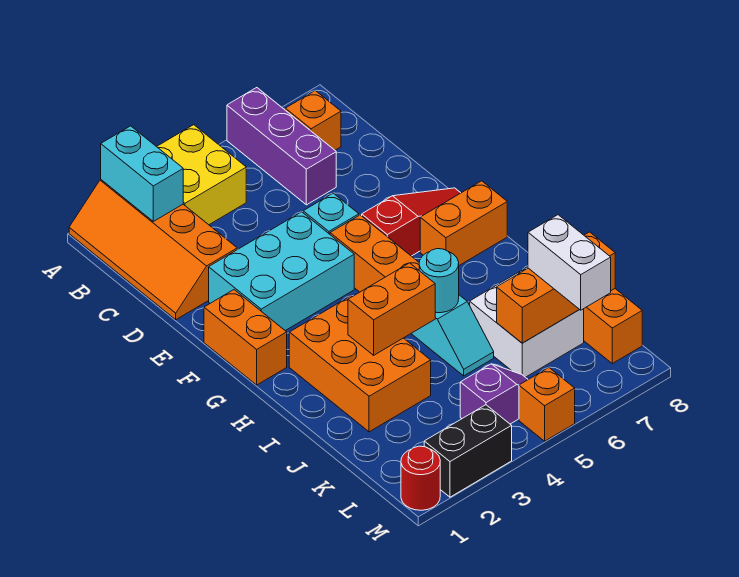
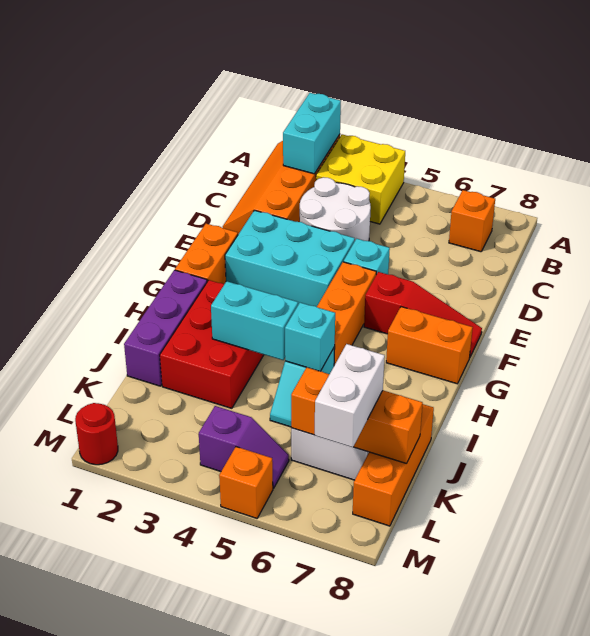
purple brick A6:C6 level 1 -> purple brick H1:J1 level 1
none -> white round brick C3:D4 level 1
orange brick H2:J3 level 1 -> red brick H2:J3 level 1
orange brick I3:I4 level 2 -> cyan brick I3:I4 level 2
cyan round brick I5 level 2 -> cyan brick I5 level 2
black brick M2:M3 level 1 -> none

